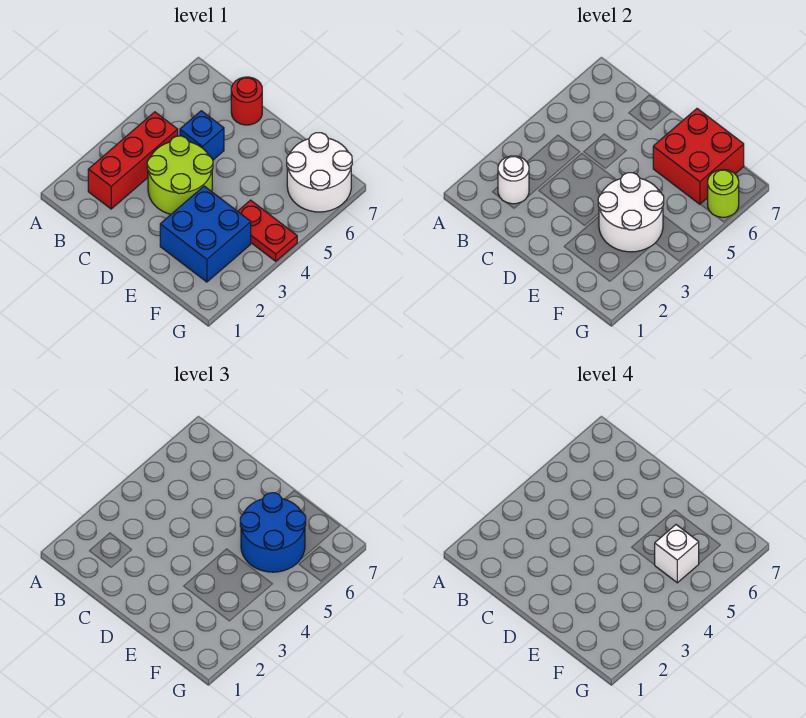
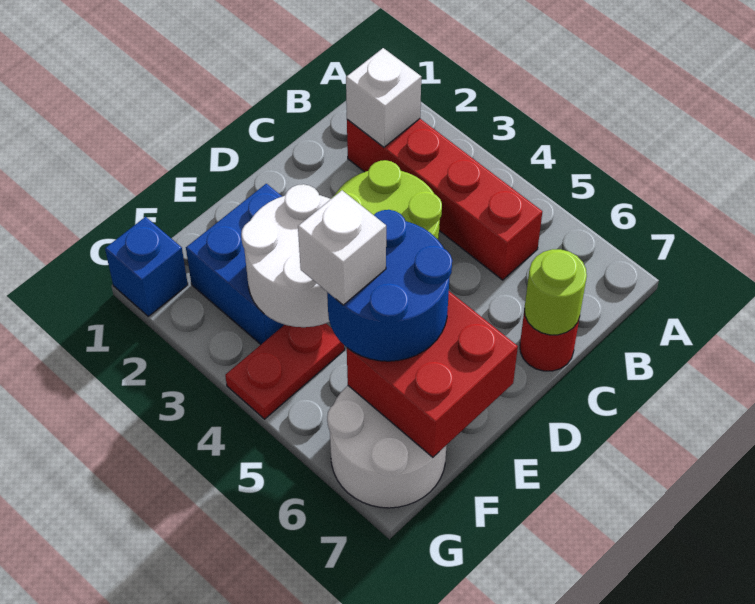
red brick B2:B4 level 1 -> red brick B2:B5 level 1
white round brick B2 level 2 -> white brick B2 level 2
blue brick C5 level 1 -> blue brick G1 level 1
lime round brick G6 level 2 -> lime round brick C7 level 2

